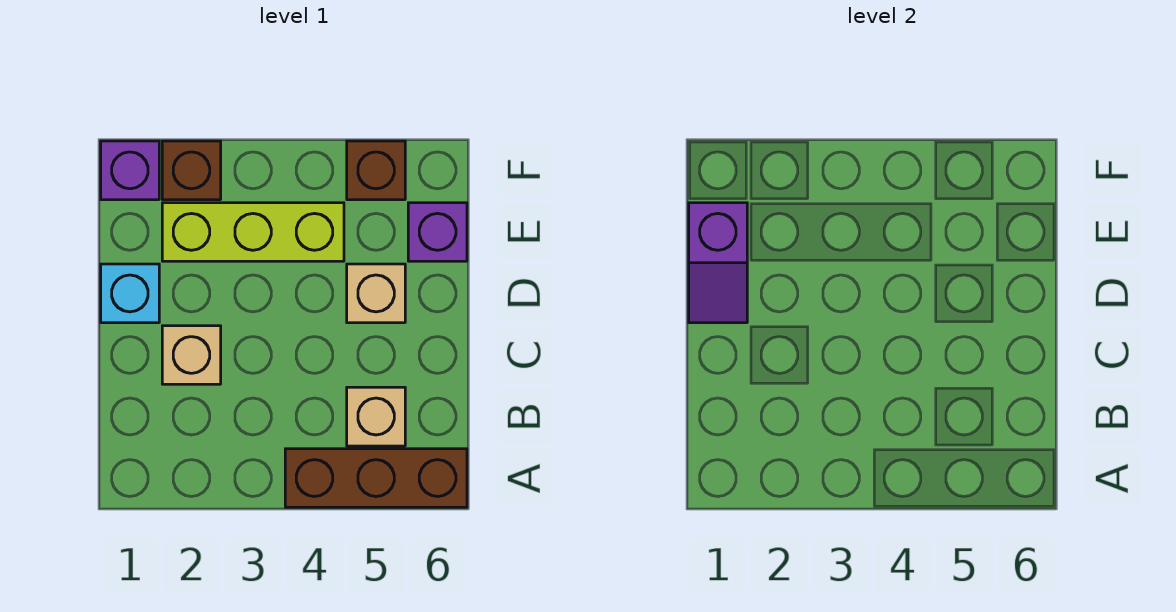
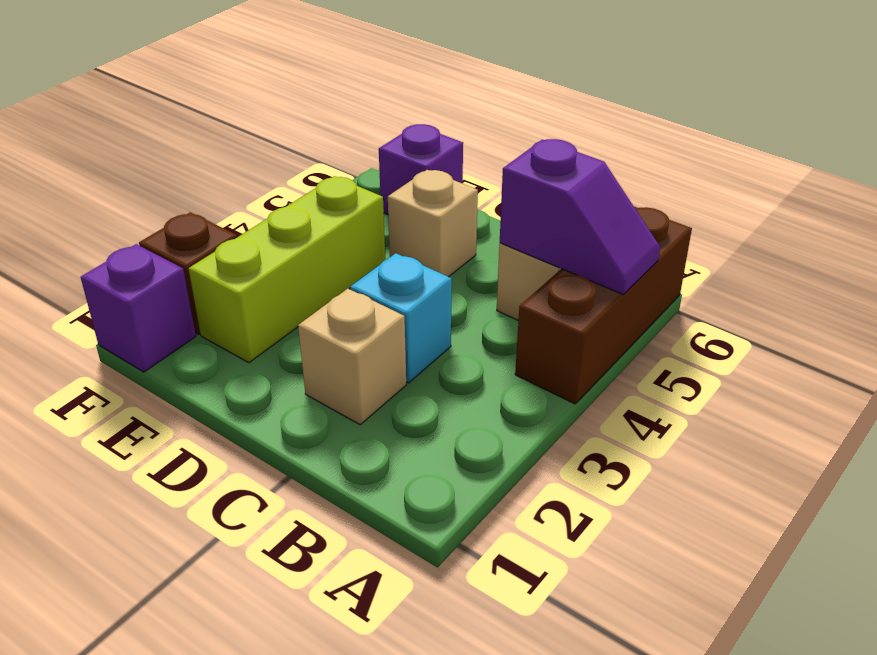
cyan brick D1 level 1 -> cyan brick C3 level 1
purple slope D1:E1 level 2 top E -> purple slope A5:B5 level 2 top B
brown brick F5 level 1 -> none

